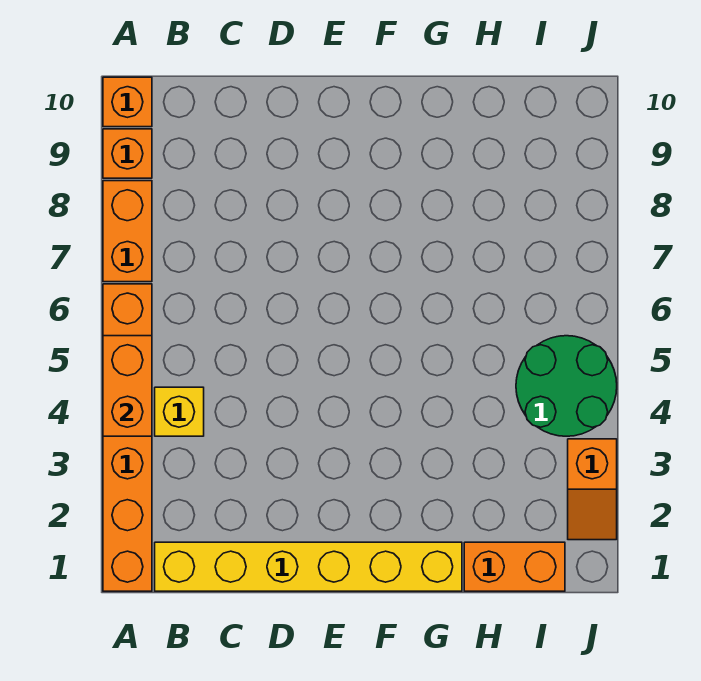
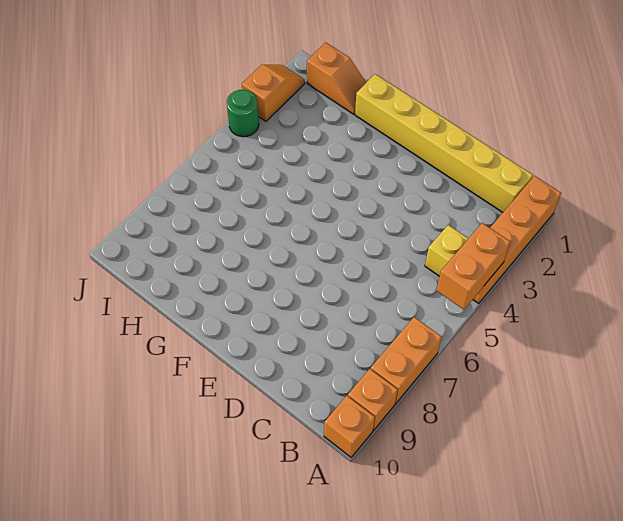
orange brick A1:A6 level 1 -> orange brick A1:A4 level 1
orange brick H1:I1 level 1 -> orange slope H1:I1 level 1 top I
green round brick I4:J5 level 1 -> green round brick J4 level 1

